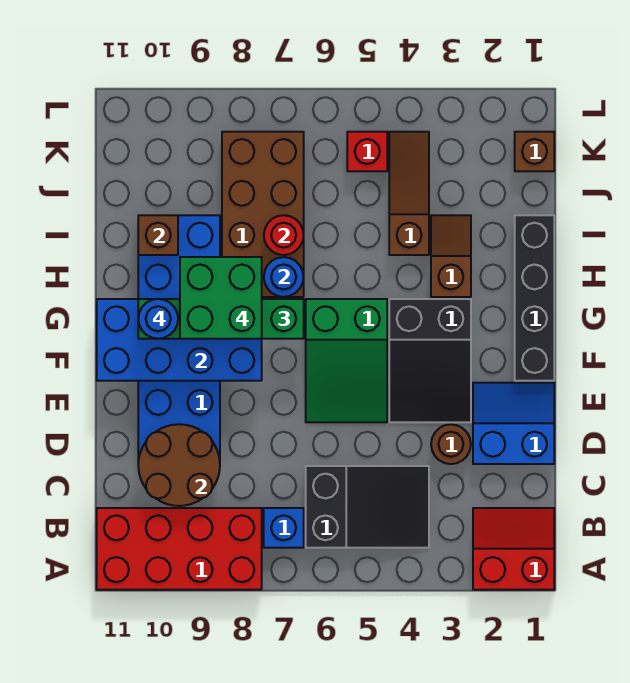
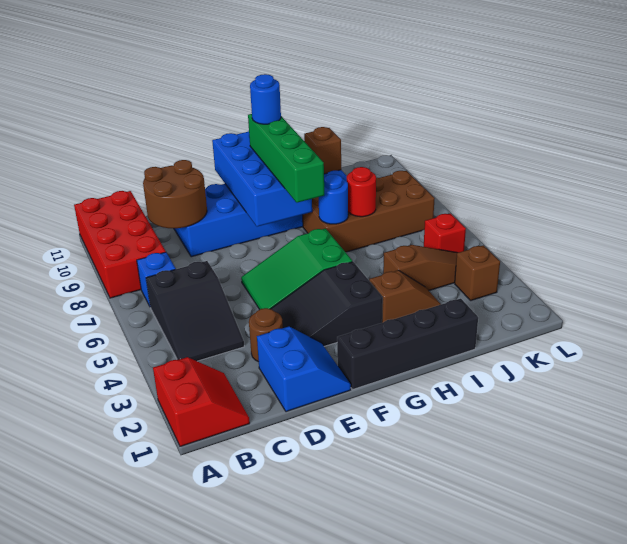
green brick G8:H9 level 4 -> none
brown brick K1 level 1 -> brown brick K3 level 1

